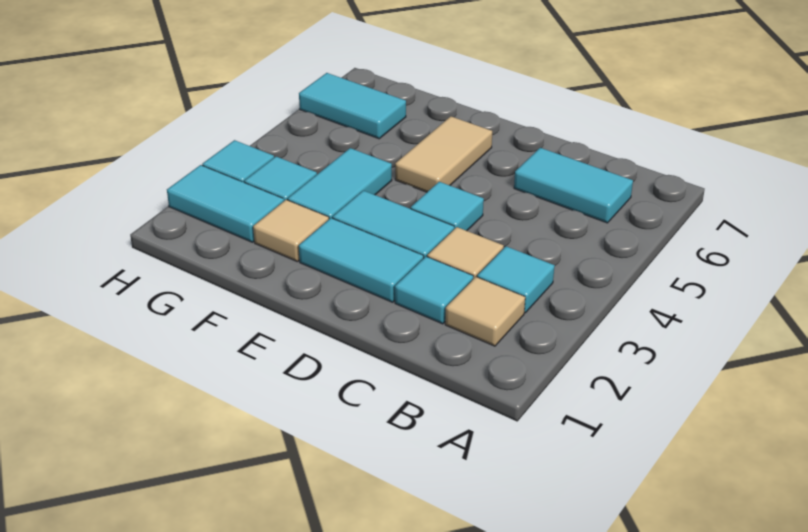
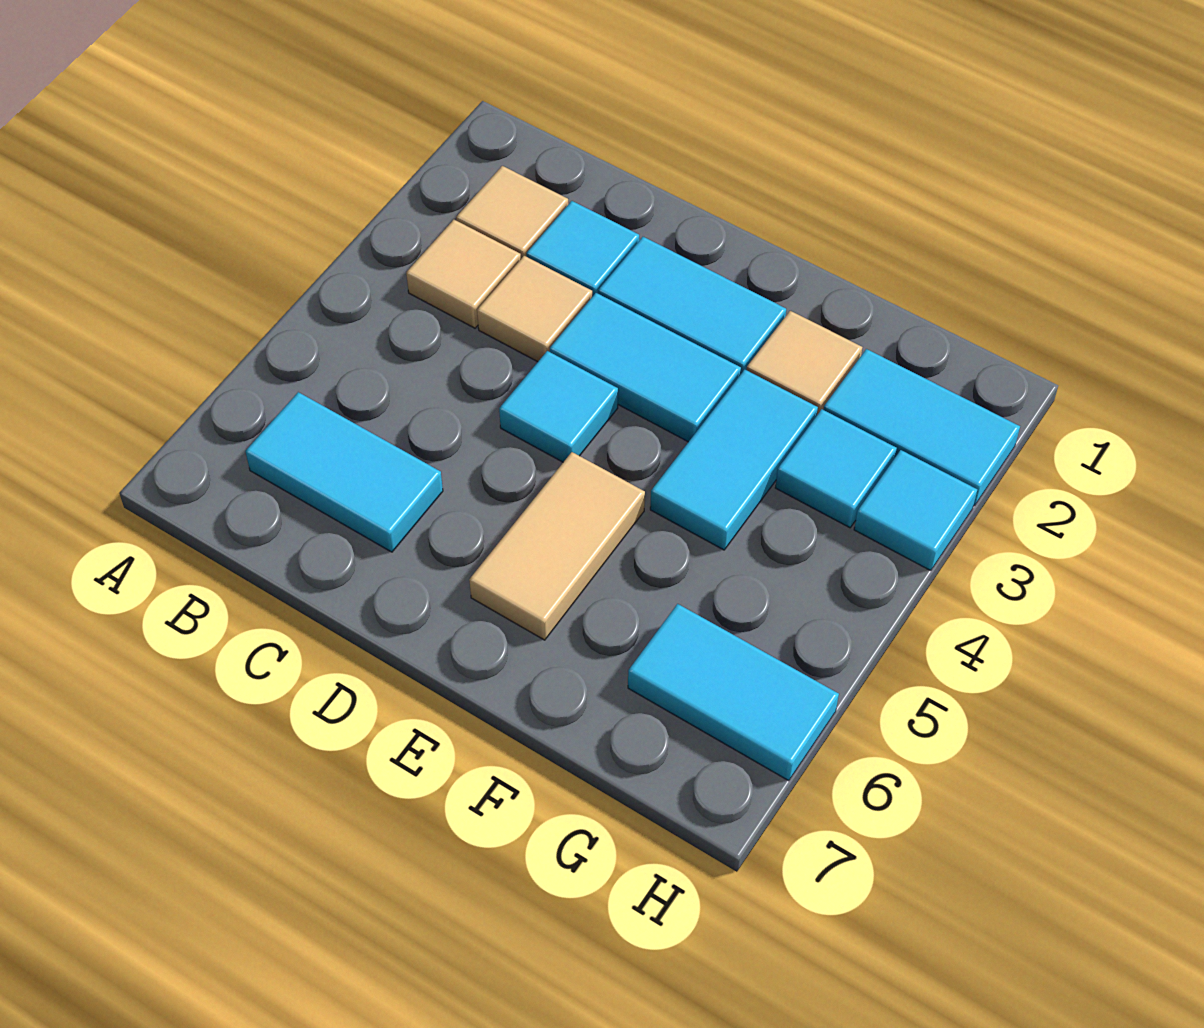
cyan tile B3 level 1 -> tan tile B3 level 1

